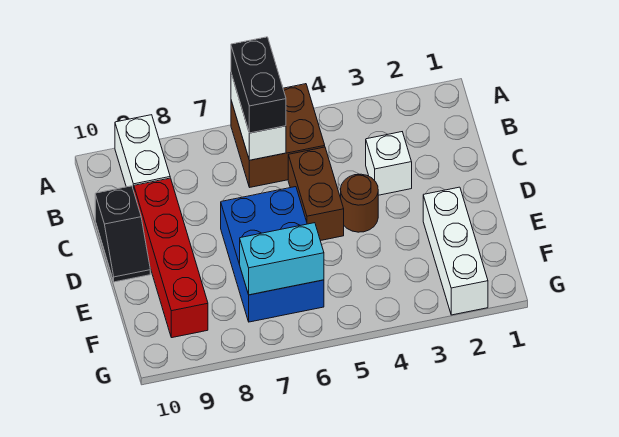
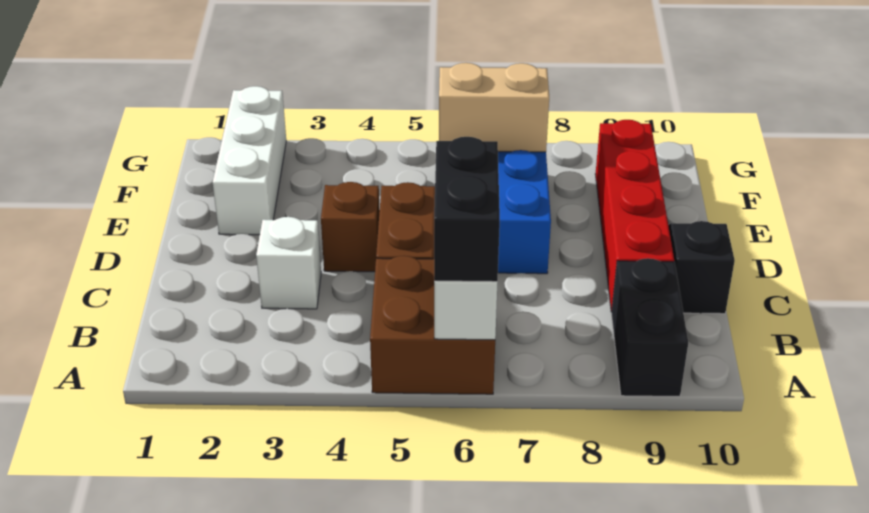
white brick A9:B9 level 1 -> black brick A9:B9 level 1
brown round brick D4 level 1 -> brown brick D4 level 1
cyan brick F6:F7 level 2 -> tan brick F6:F7 level 2

